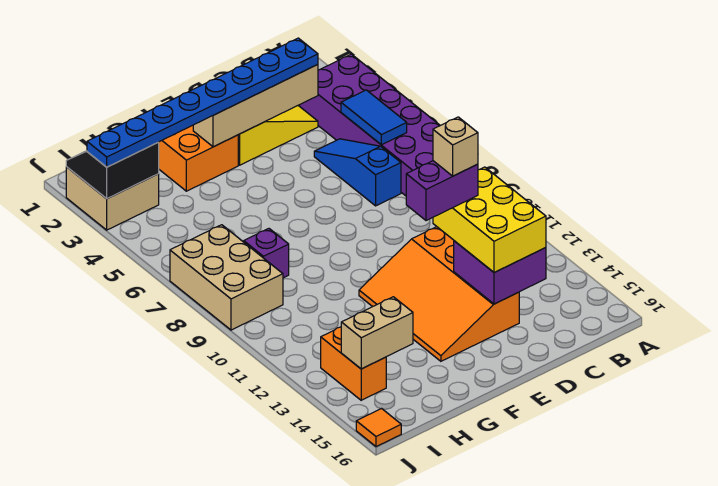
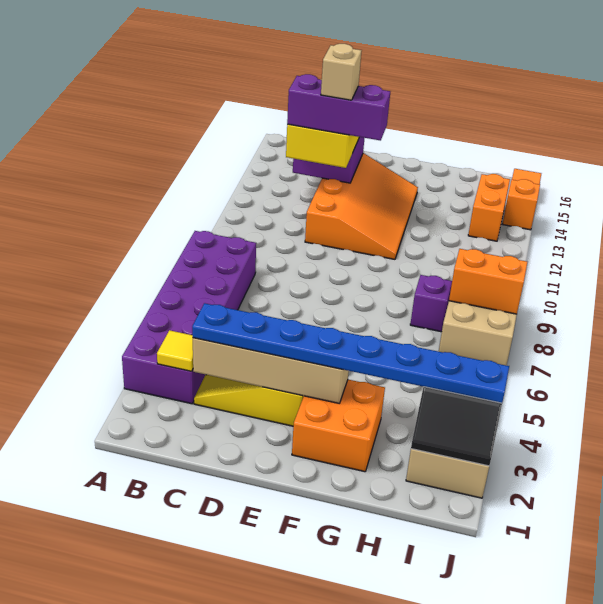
none -> yellow tile B3 level 2
blue tile B5:B6 level 2 -> none
blue slope C5:C7 level 1 top 7 -> none
purple brick D12:E12 level 4 -> purple brick C12:E12 level 4
tan brick H14:I14 level 2 -> none
none -> orange brick I8:J8 level 2
none -> orange brick J14 level 1

